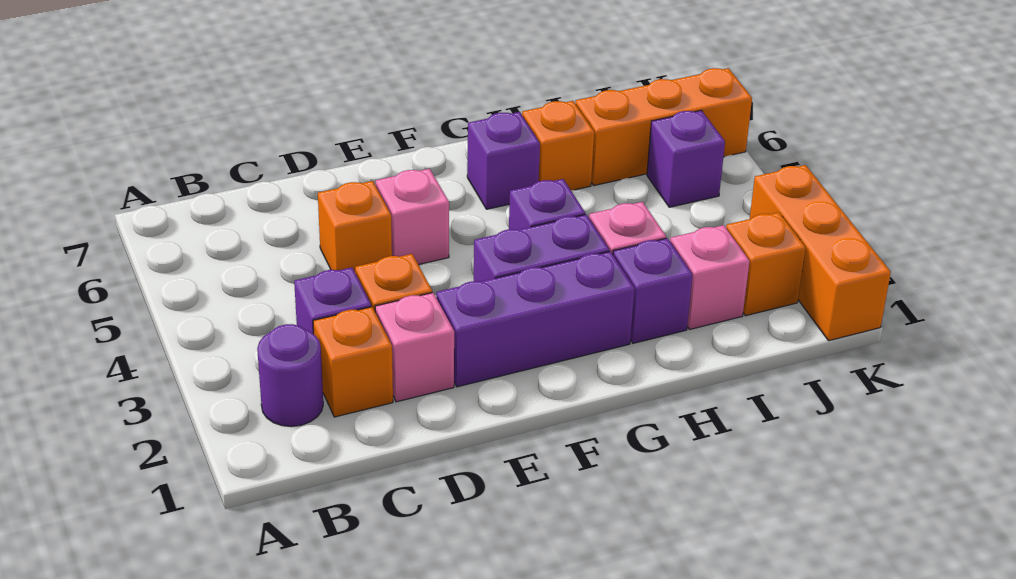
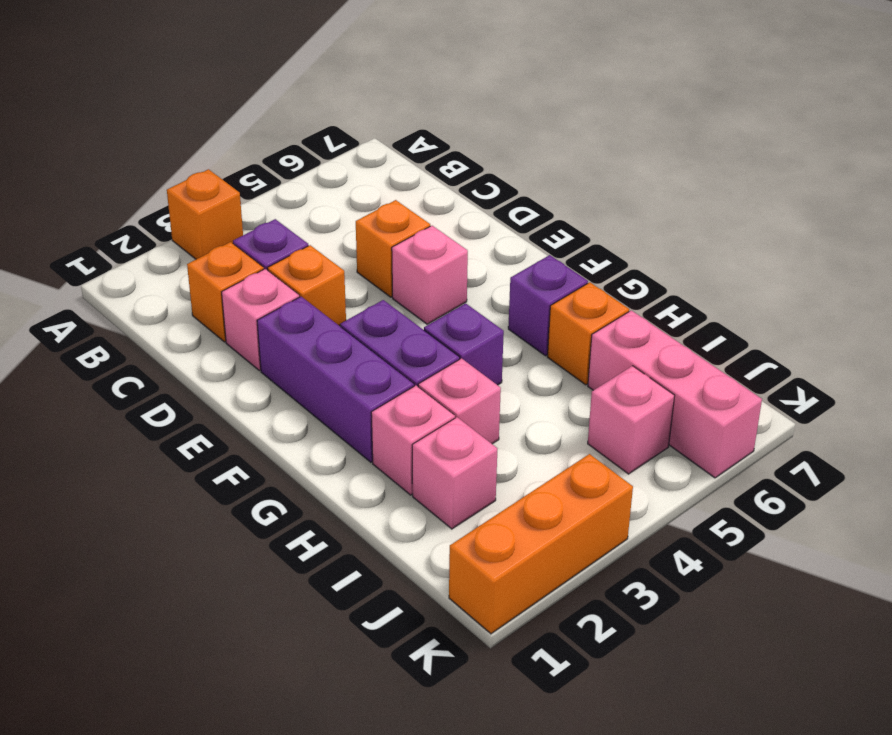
purple round brick B2 level 1 -> none
purple brick H2 level 1 -> pink brick H2 level 1
orange brick I6:K6 level 1 -> pink brick I6:K6 level 1
orange brick J2 level 1 -> orange brick A3 level 1
purple brick J5 level 1 -> pink brick J5 level 1

